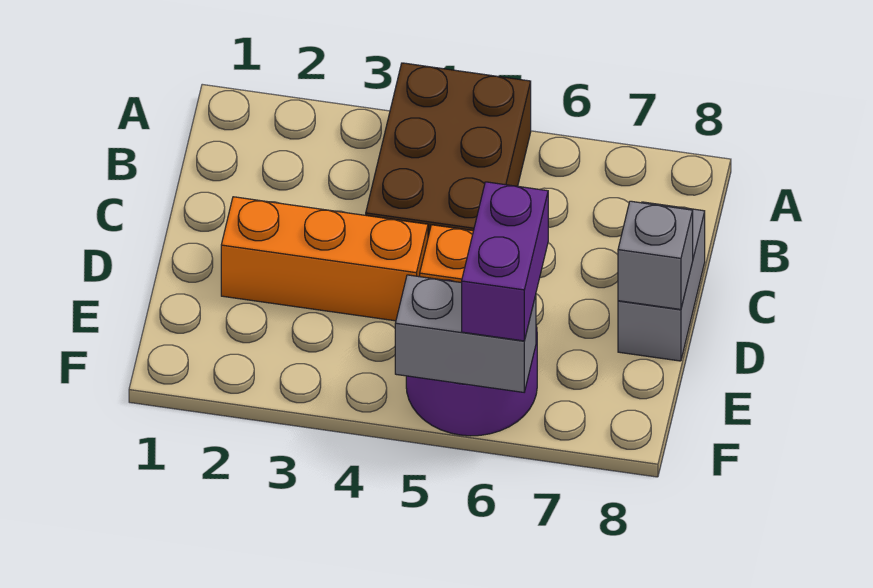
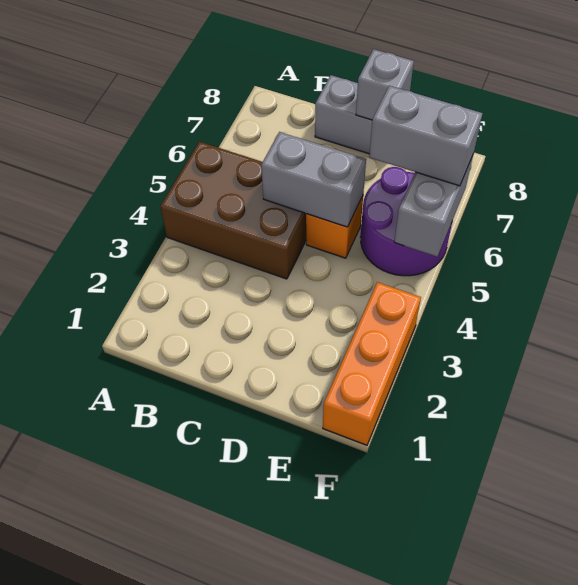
none -> grey brick C5:D5 level 2
orange brick D2:D4 level 1 -> orange brick F1:F3 level 1
purple brick E6:F6 level 3 -> grey brick E6:F6 level 3

